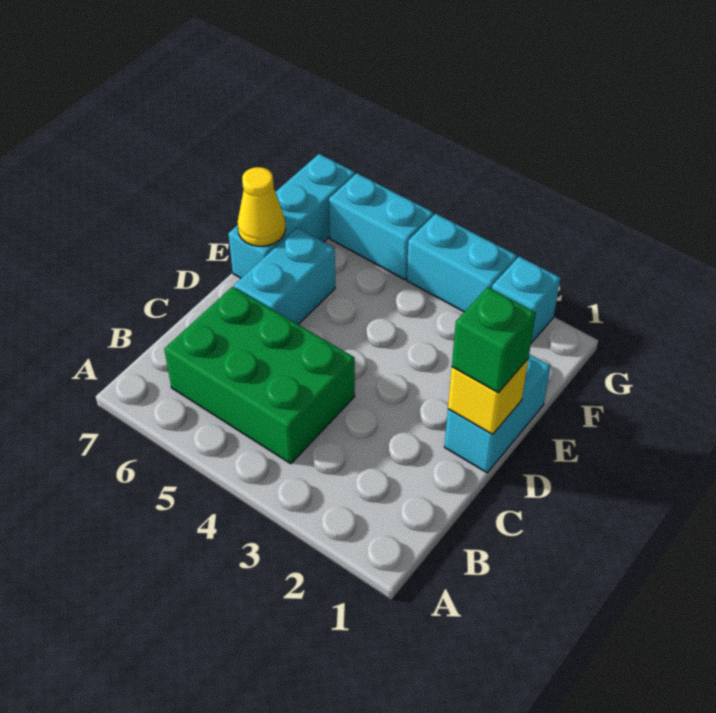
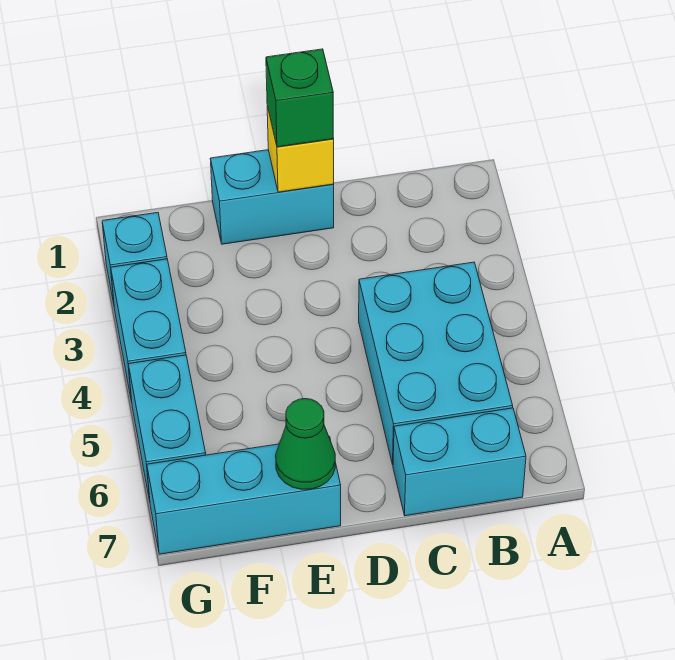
green brick B4:C6 level 1 -> cyan brick B4:C6 level 1
cyan brick D6:E6 level 1 -> cyan brick B7:C7 level 1
yellow cone E7 level 2 -> green cone E7 level 2

